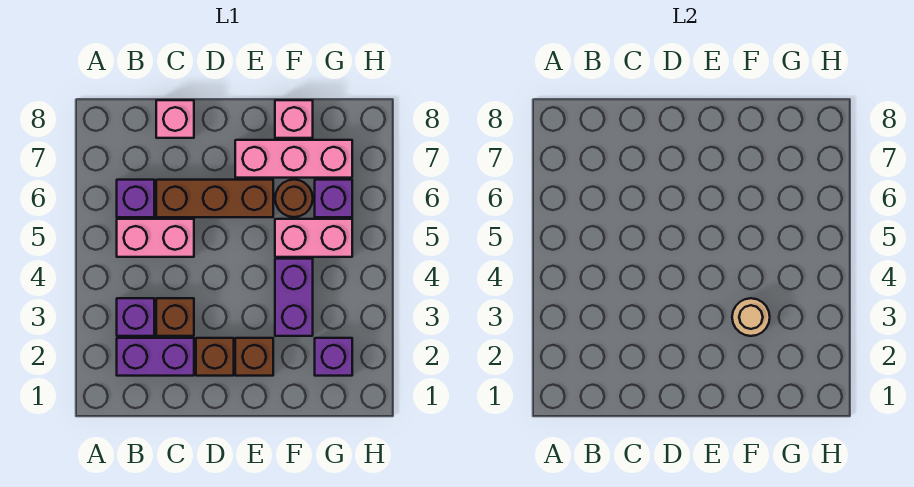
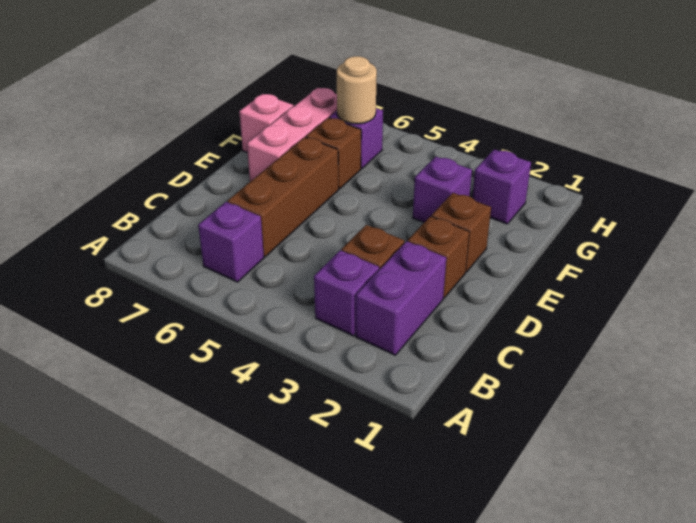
pink brick B5:C5 level 1 -> none
pink brick C8 level 1 -> none
purple brick F3:F4 level 1 -> purple brick F3 level 1
tan round brick F3 level 2 -> tan round brick G6 level 2
pink brick F5:G5 level 1 -> none
brown round brick F6 level 1 -> brown brick F6 level 1

